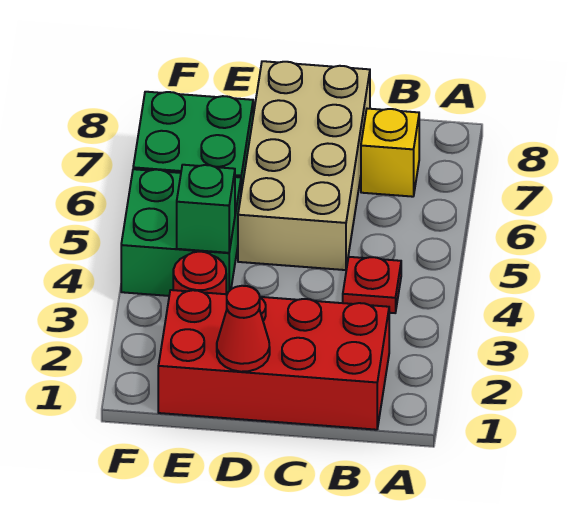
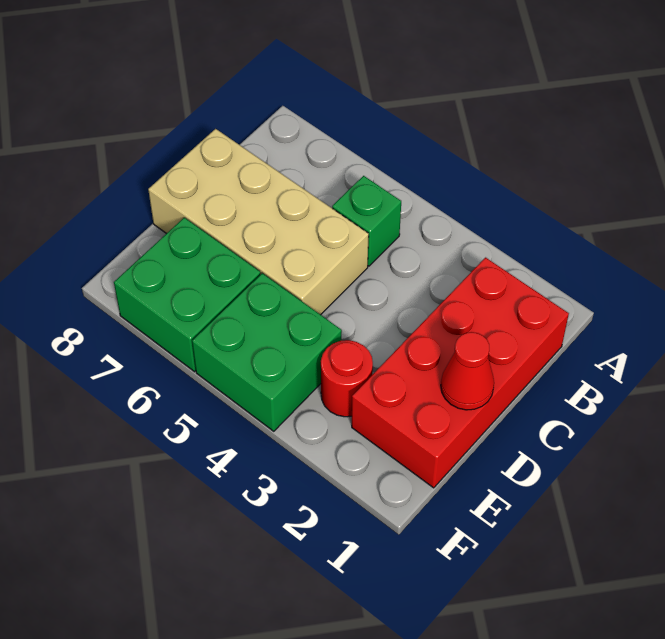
red plate B4 level 1 -> none
yellow brick B7 level 1 -> none
green brick E4 level 2 -> green brick B5 level 1

